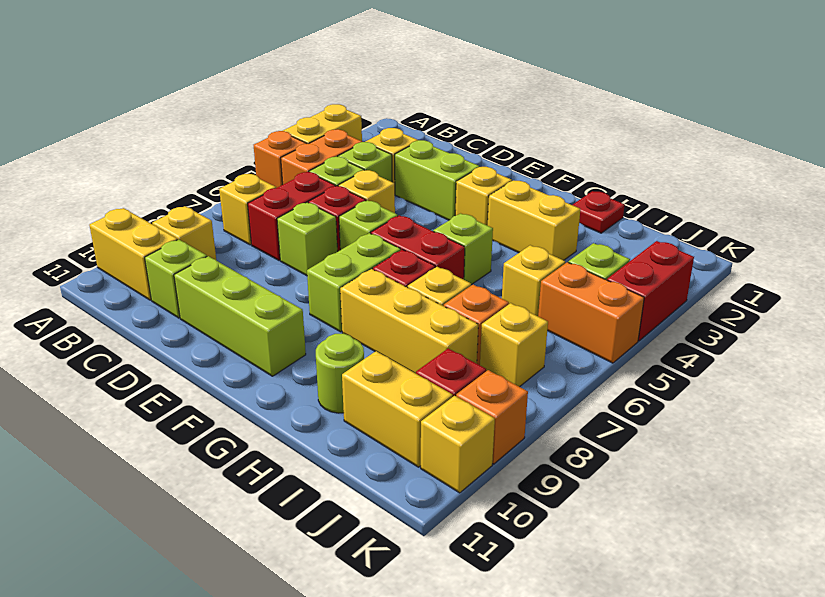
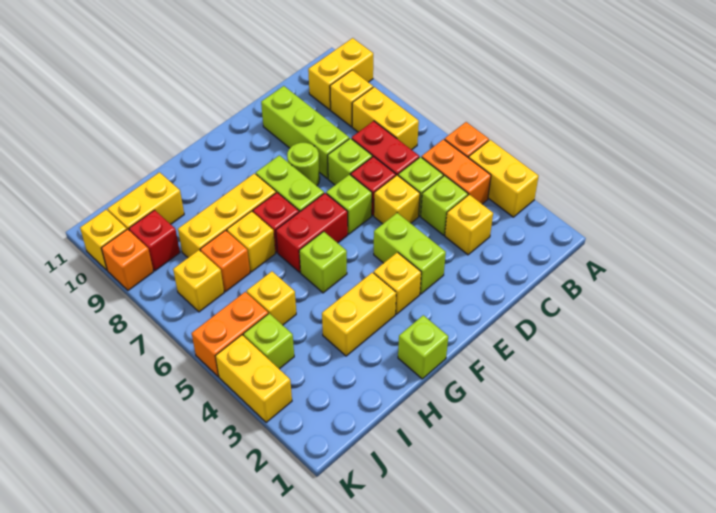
yellow brick B7 level 1 -> yellow brick B7:B8 level 1
lime brick C10 level 1 -> lime brick G1 level 1
lime brick D3:E3 level 1 -> lime brick E3:E4 level 1
lime brick D10:F10 level 1 -> lime brick D8:D10 level 1
red plate H1 level 1 -> none
lime round brick H10 level 1 -> lime round brick E8 level 1
red brick K3:K4 level 1 -> yellow brick K3:K4 level 1

